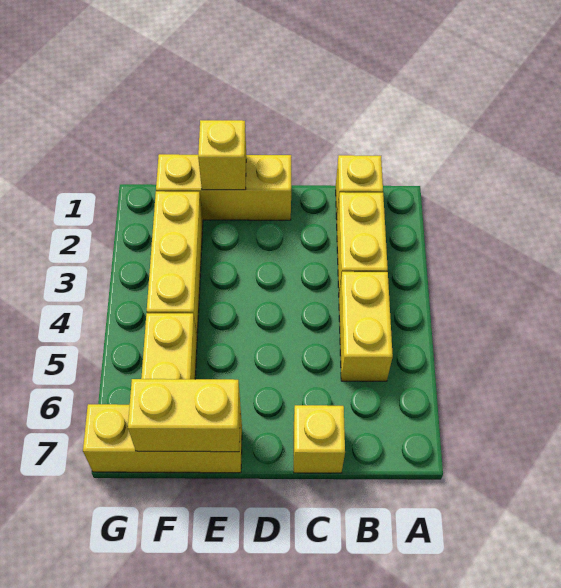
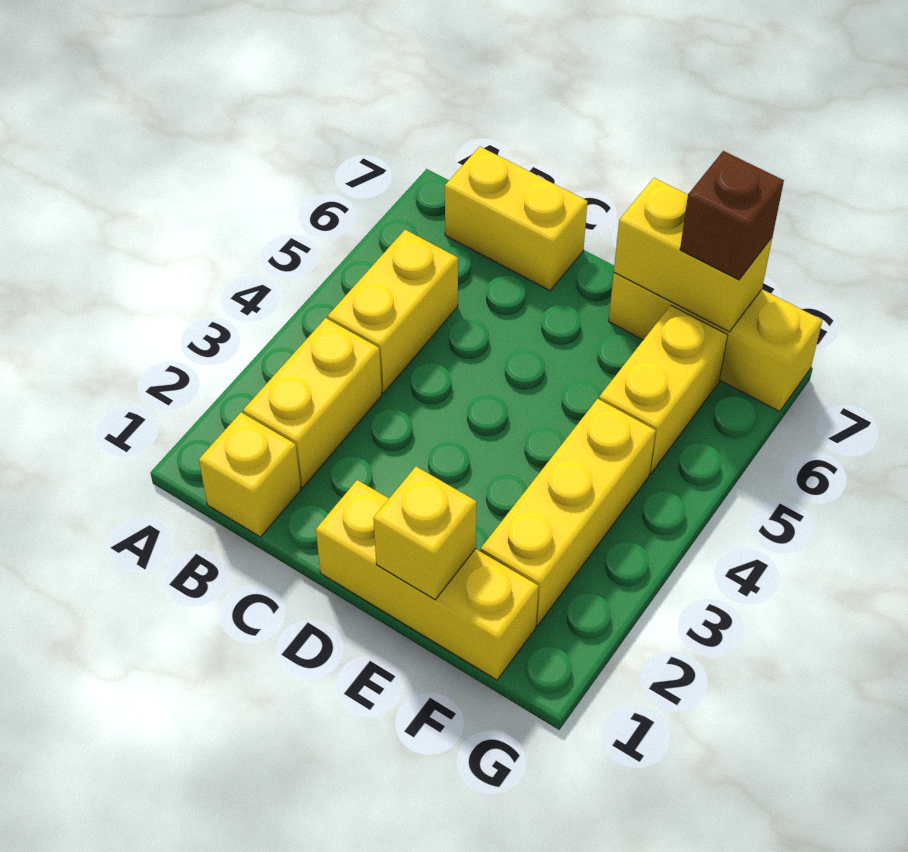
yellow brick C7 level 1 -> yellow brick B7:C7 level 1
none -> brown brick F7 level 3

